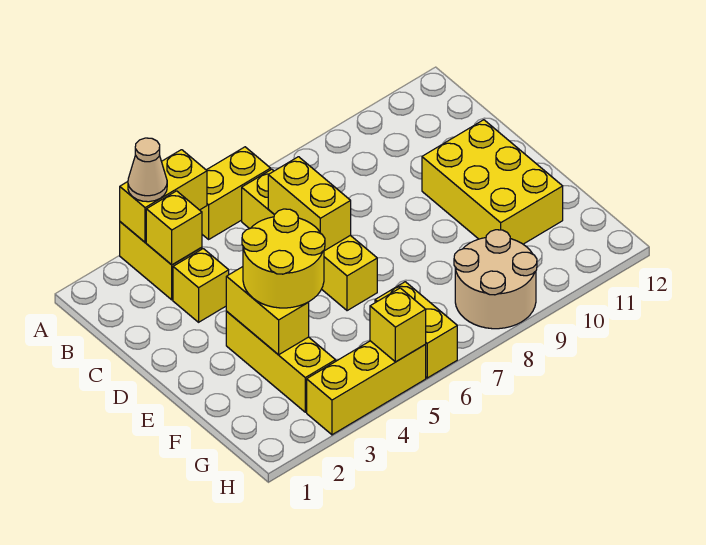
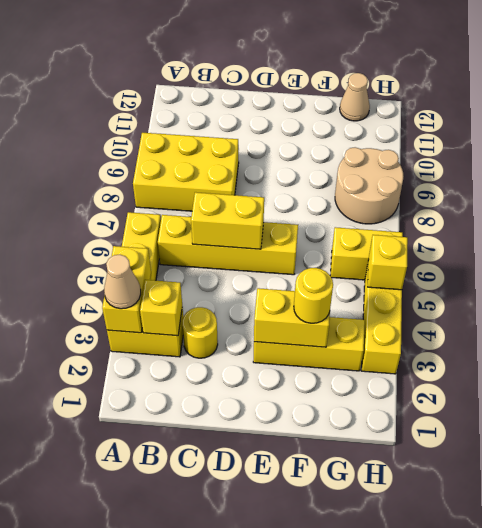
yellow brick C3 level 1 -> yellow round brick C3 level 1
yellow brick D10:F11 level 1 -> yellow brick A8:C9 level 1
yellow round brick E3:F4 level 3 -> yellow round brick F3 level 3
none -> tan cone G12 level 1

